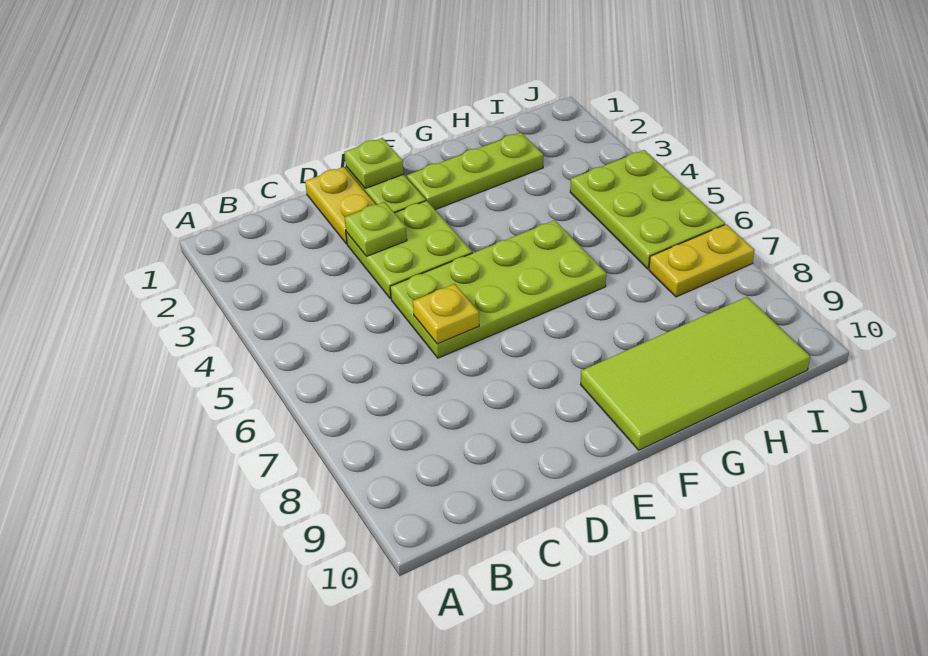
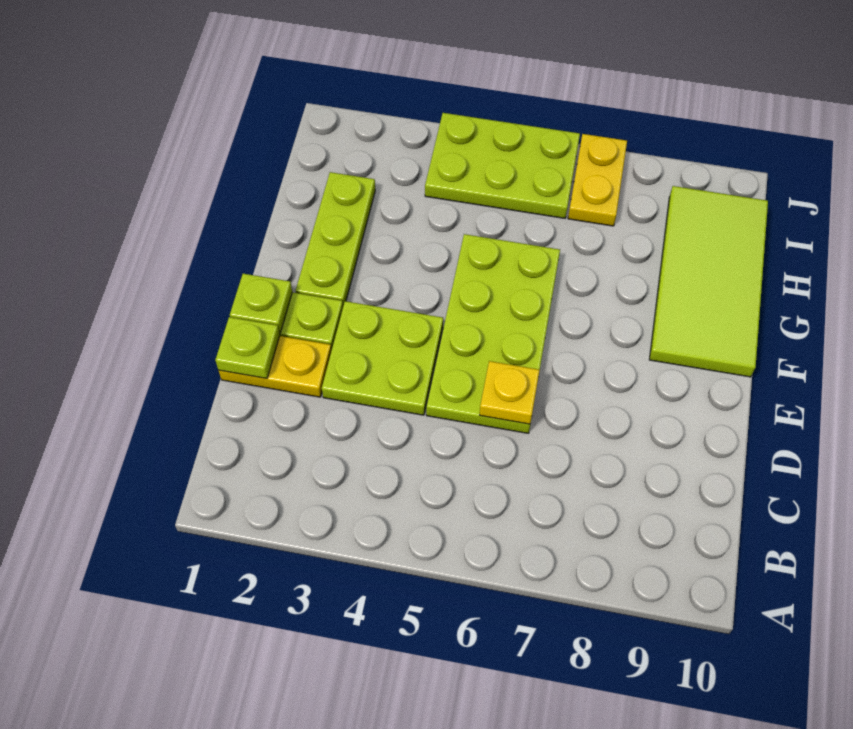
lime plate D3 level 2 -> lime plate D1 level 2

